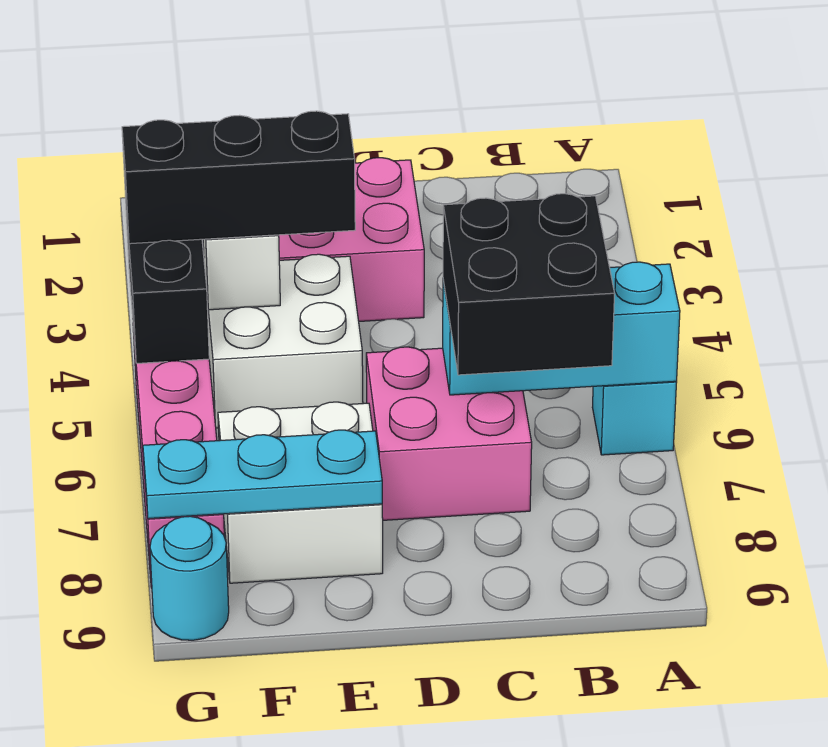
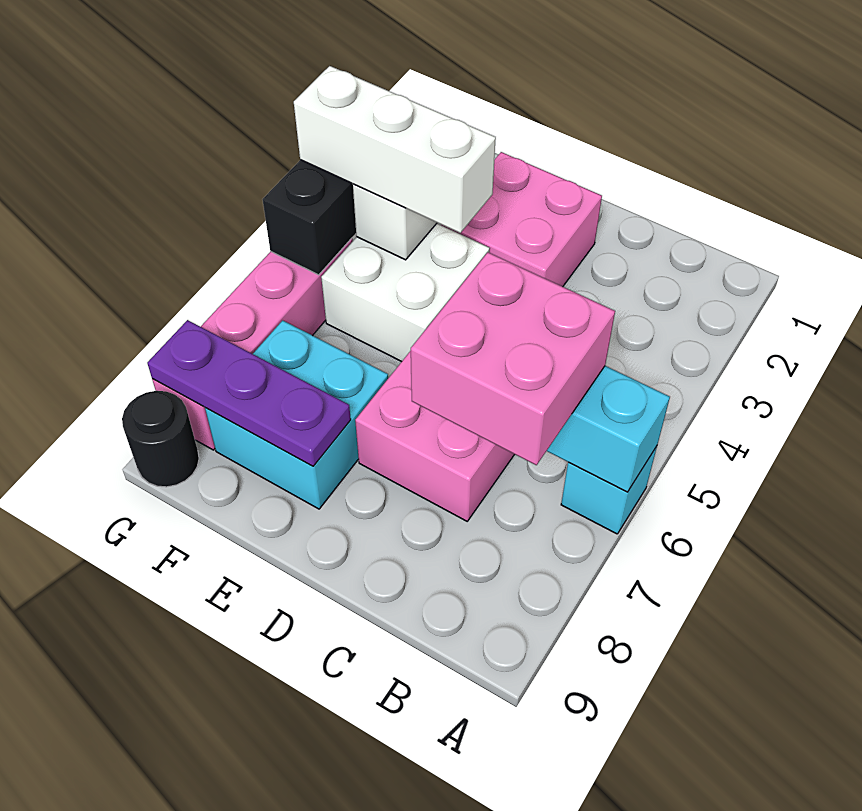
black brick B6:C7 level 3 -> pink brick B6:C7 level 3
black brick E4:G4 level 3 -> white brick E4:G4 level 3
white brick E7:F8 level 1 -> cyan brick E7:F8 level 1
cyan plate E8:G8 level 2 -> purple plate E8:G8 level 2
cyan round brick G9 level 1 -> black round brick G9 level 1

